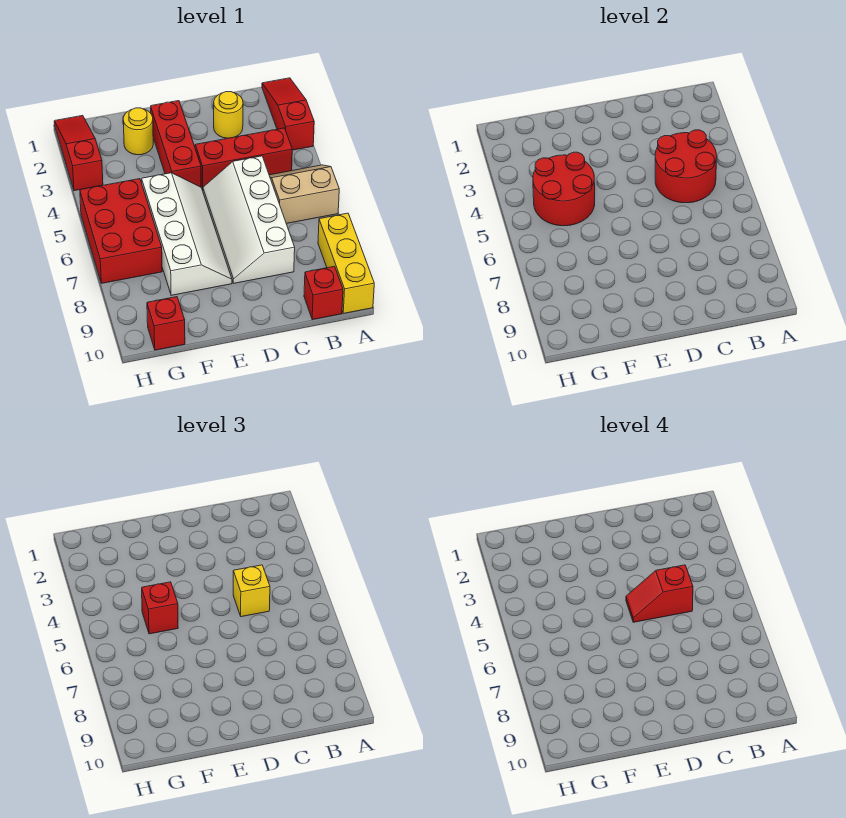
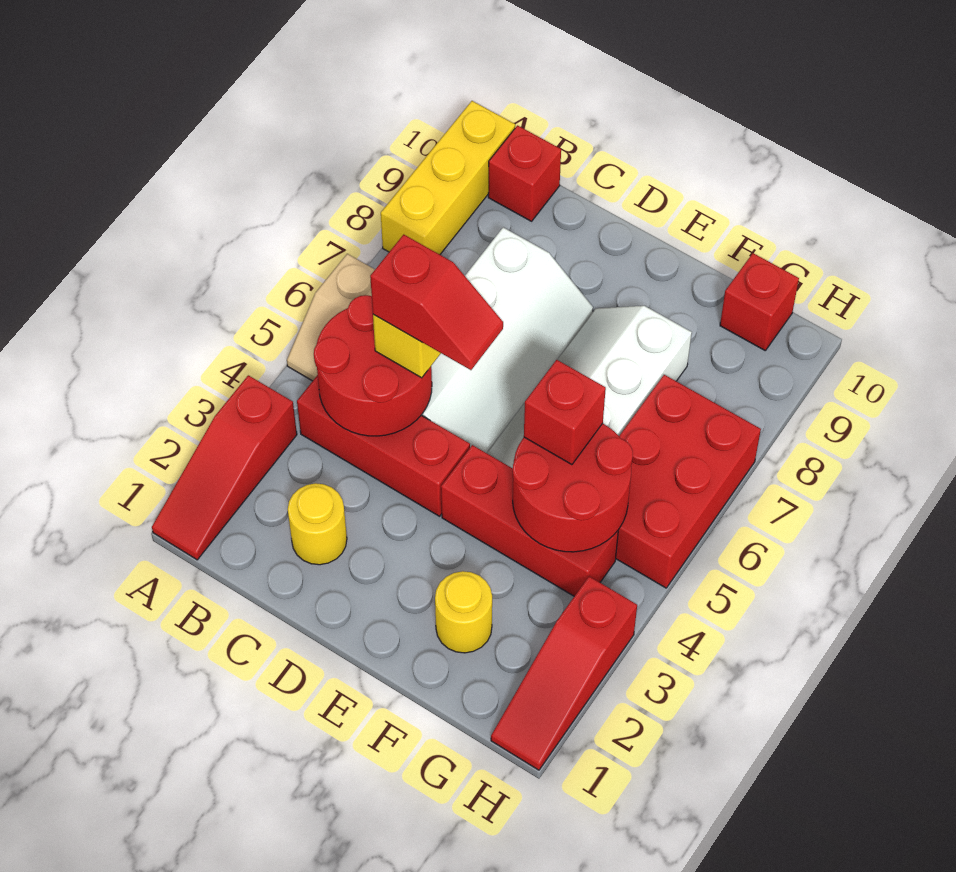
red brick E2:E4 level 1 -> red brick E4:G4 level 1

